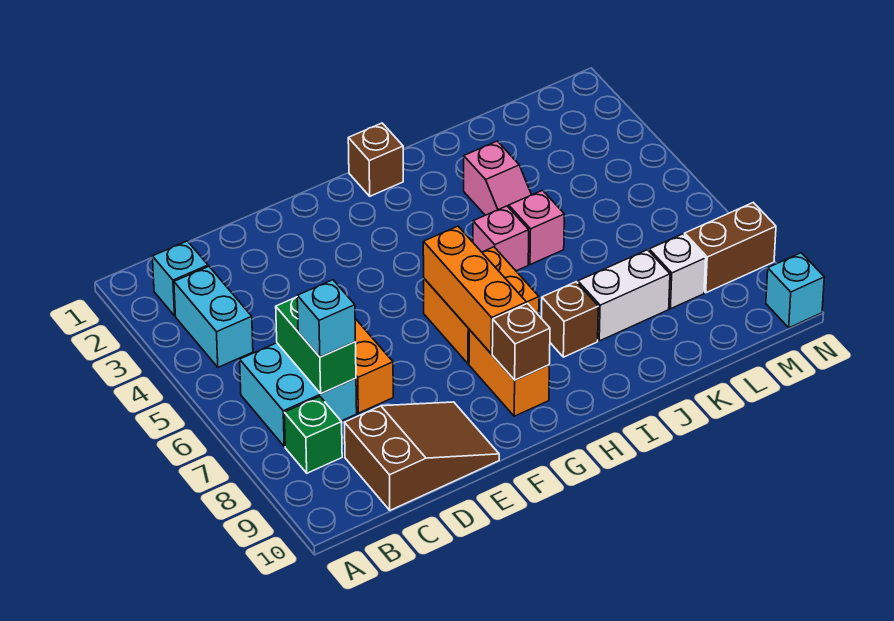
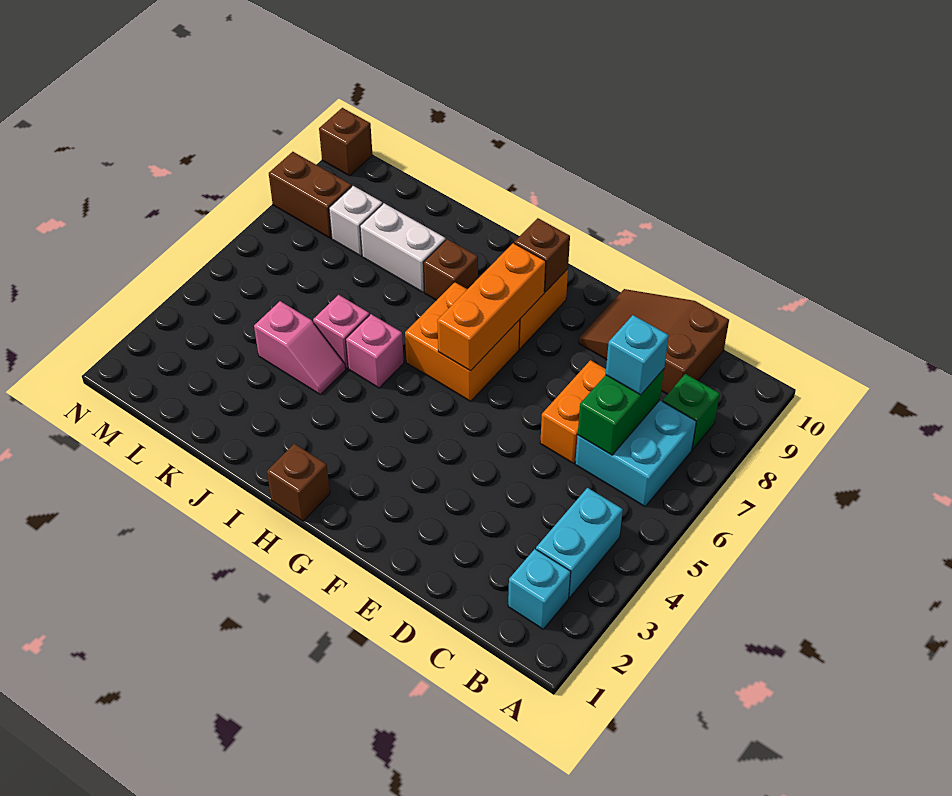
pink slope J3:J4 level 1 top 3 -> pink slope J4:K4 level 1 top K
cyan brick N10 level 1 -> brown brick N10 level 1

